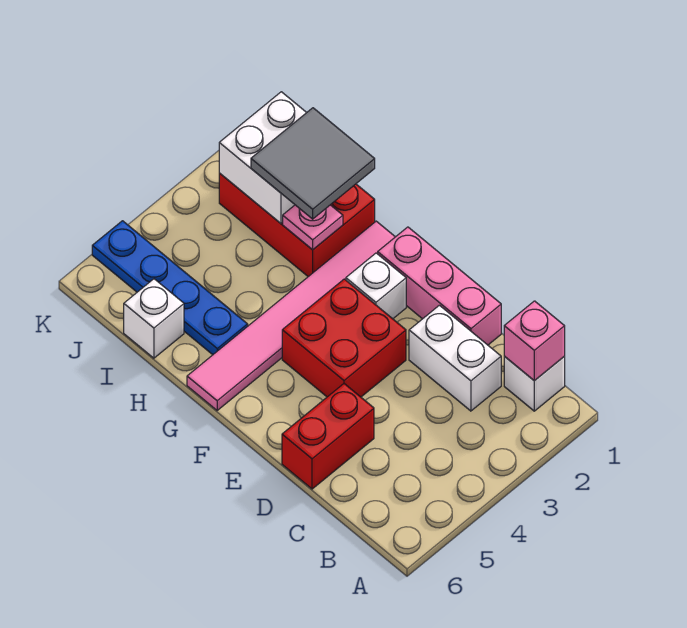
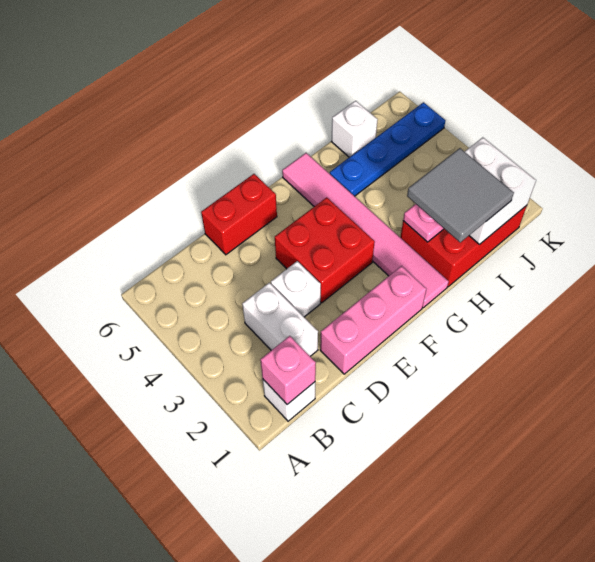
white brick C2:D2 level 1 -> white brick C2:C3 level 1
red brick D5:D6 level 1 -> red brick D6:E6 level 1
white brick F2 level 1 -> white brick D3 level 1

